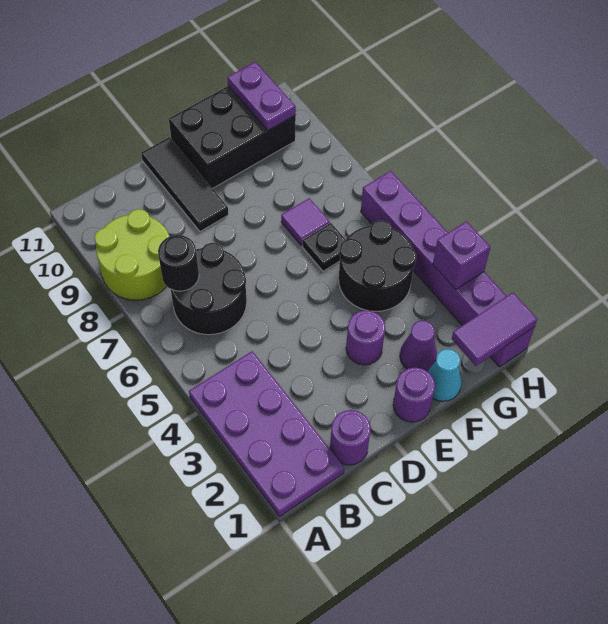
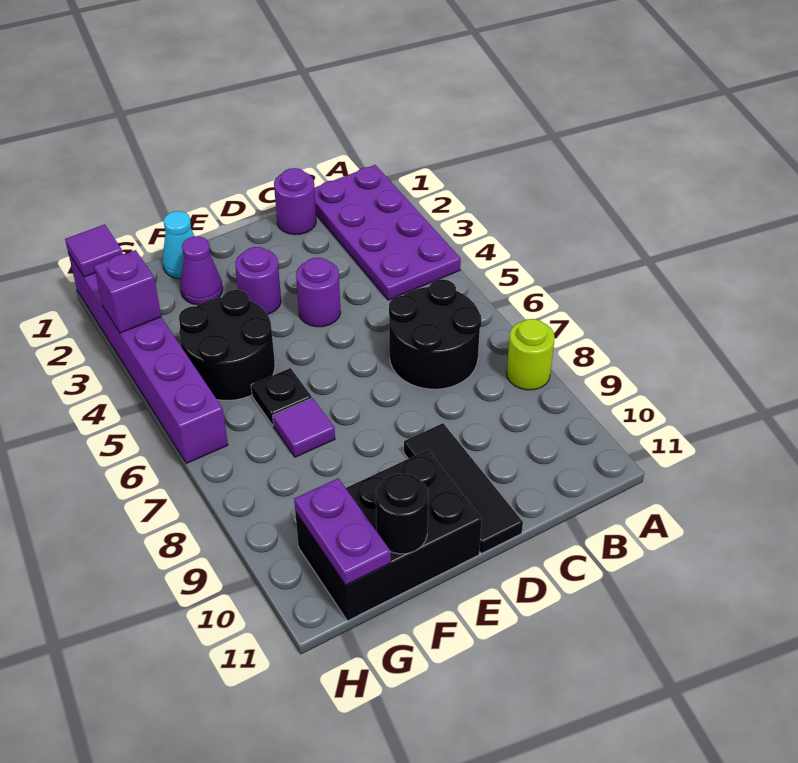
lime round brick A8:B9 level 1 -> lime round brick A8 level 1
black round brick B7 level 2 -> black round brick F11 level 2
purple round brick E1 level 1 -> purple round brick D4 level 1
purple tile G1:H1 level 2 -> purple tile H1 level 2

